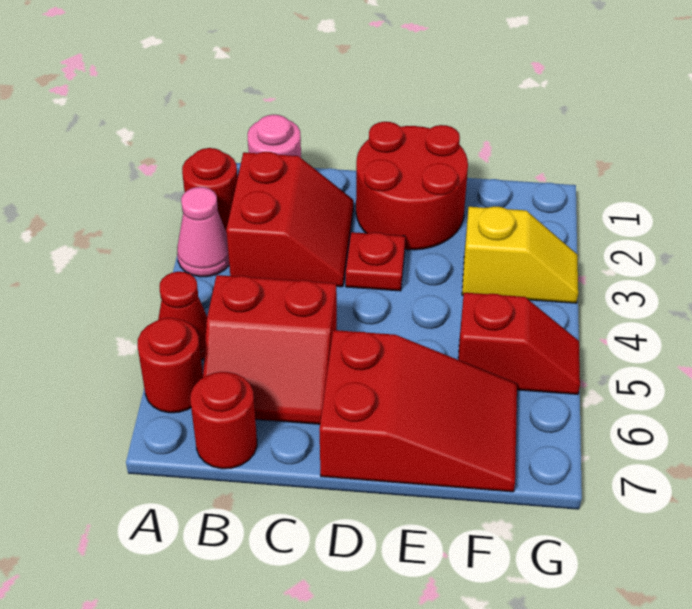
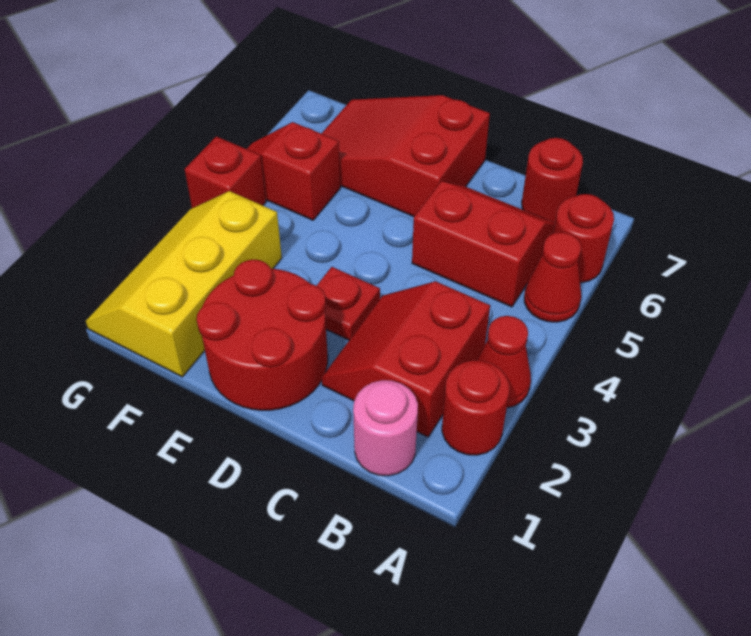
pink cone A3 level 1 -> red cone A3 level 1
yellow slope F3:G3 level 1 top F -> yellow slope F1:G3 level 1 top F
none -> red brick G4 level 1

